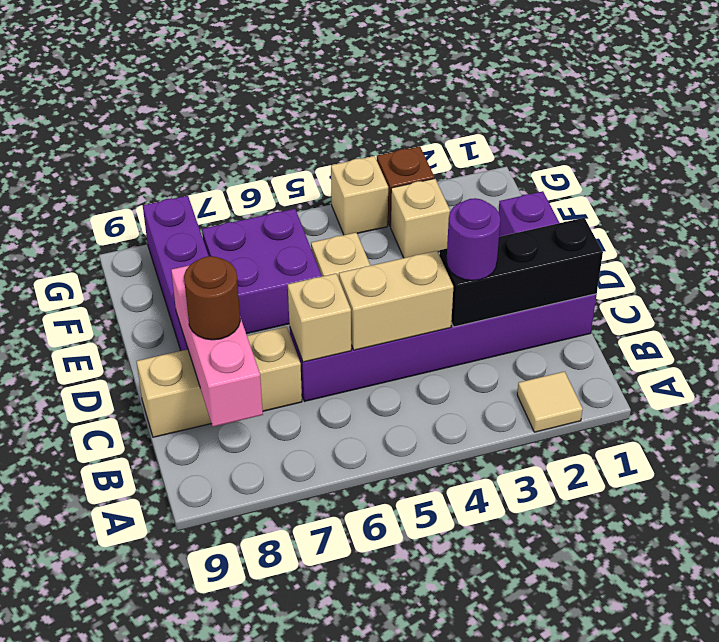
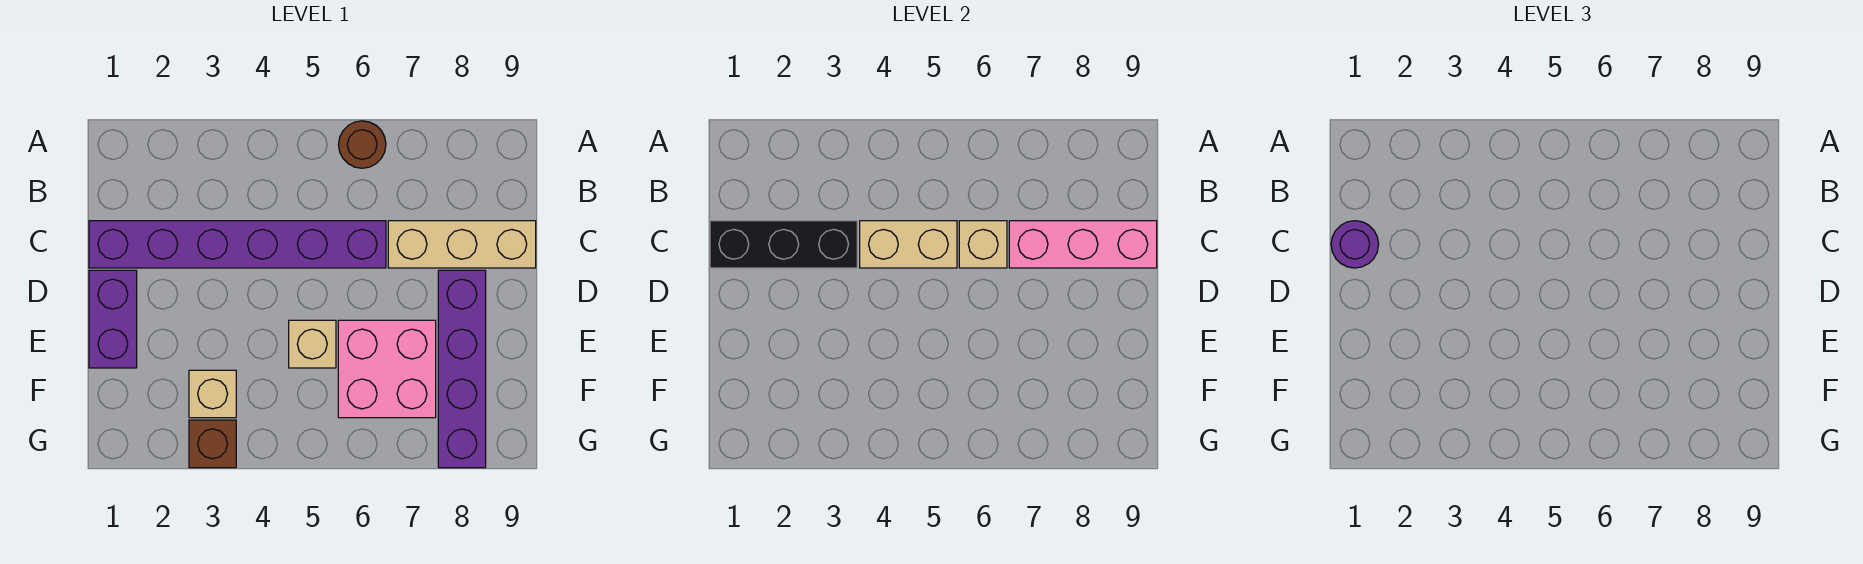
tan tile A2 level 1 -> none
pink brick B8:D8 level 2 -> pink brick C7:C9 level 2
purple round brick C3 level 3 -> purple round brick C1 level 3
brown round brick C8 level 3 -> brown round brick A6 level 1
purple brick E6:F7 level 1 -> pink brick E6:F7 level 1
tan brick G4 level 1 -> none

